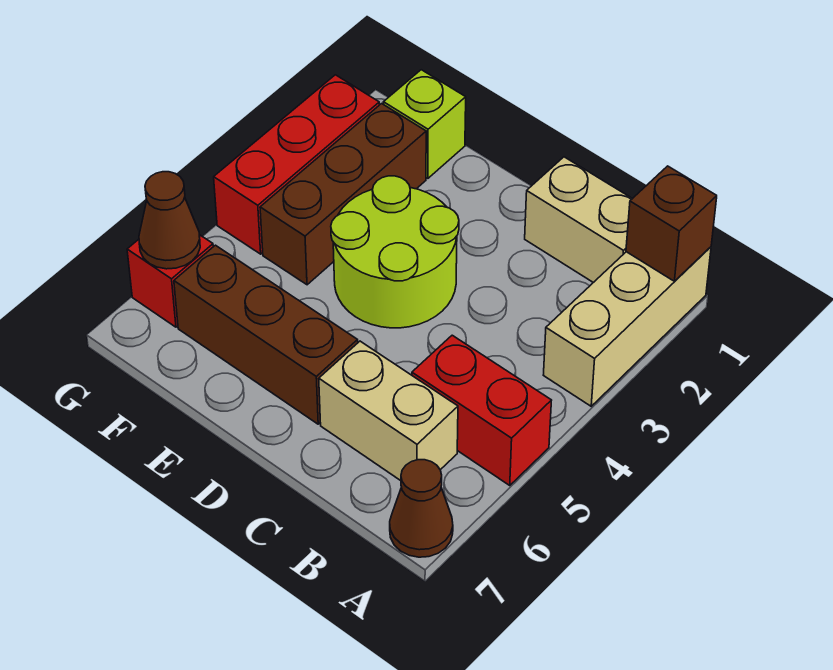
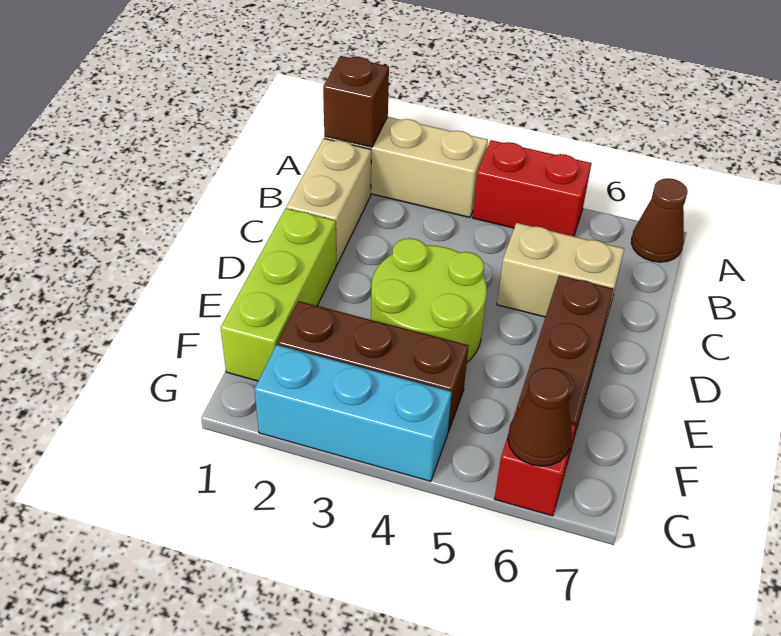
red brick A5:B5 level 1 -> red brick A4:A5 level 1
tan brick B6:C6 level 1 -> tan brick C5:C6 level 1
lime brick F1 level 1 -> lime brick D1:F1 level 1
red brick G2:G4 level 1 -> cyan brick G2:G4 level 1

